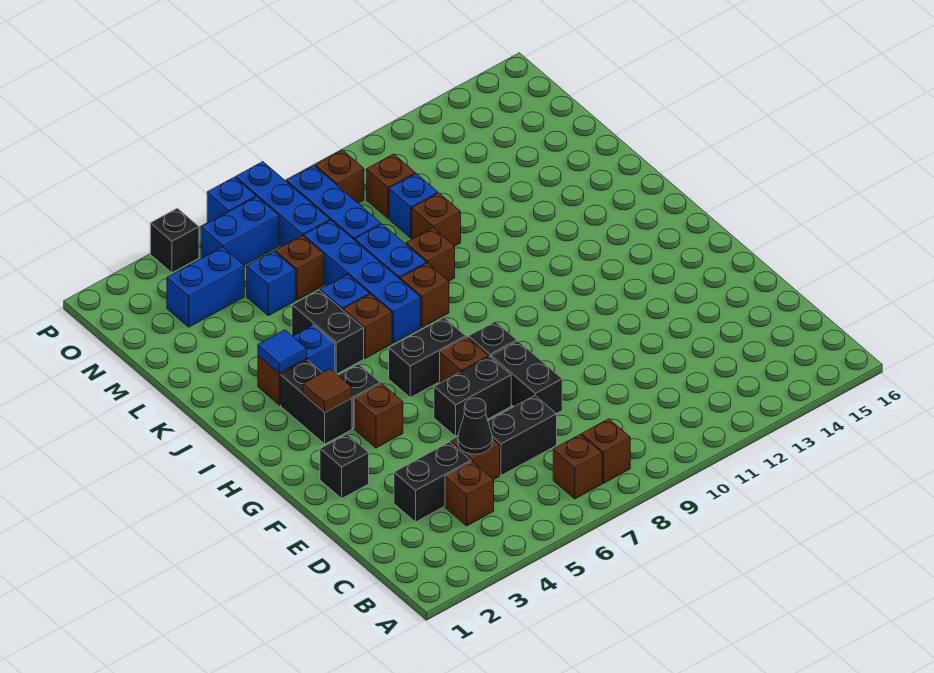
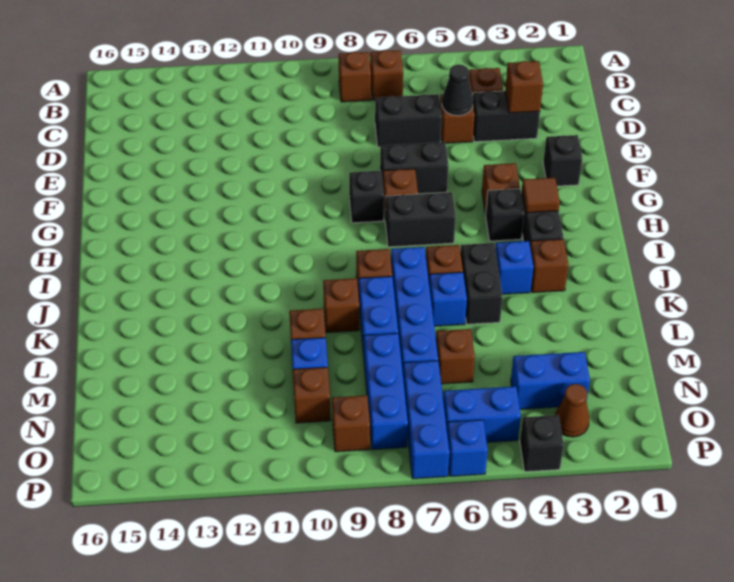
none -> brown brick D3 level 2
black brick E8:F8 level 1 -> none
blue tile J3 level 2 -> none
blue brick M5 level 1 -> none
none -> brown cone O3 level 1

